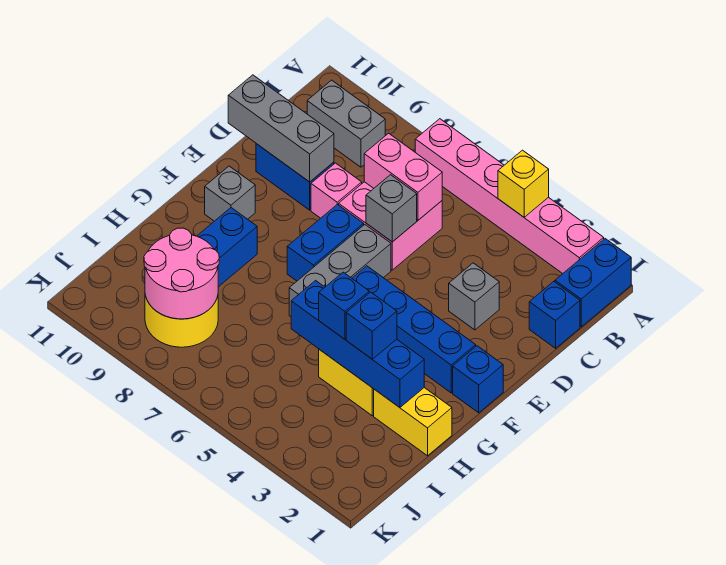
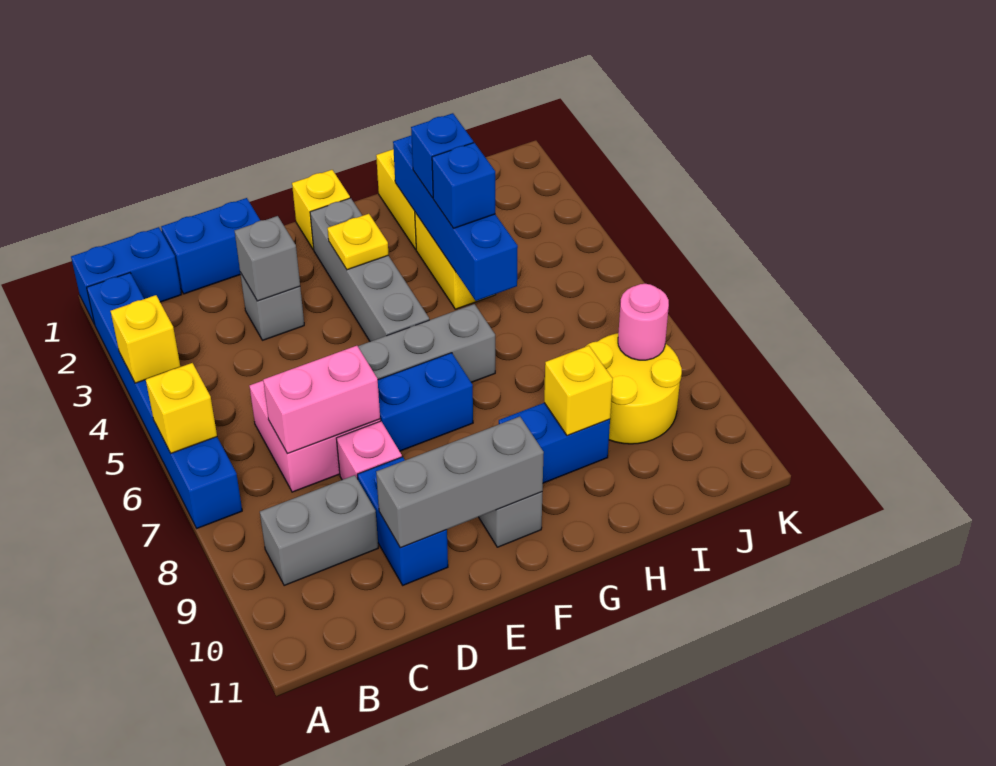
pink brick A2:A7 level 1 -> blue brick A2:A7 level 1
none -> yellow brick A6 level 2
grey brick B9:B10 level 1 -> grey brick B9:C9 level 1
blue brick C1 level 1 -> blue brick C1:D1 level 1
pink brick C6:C7 level 2 -> pink brick C7:D7 level 2
grey brick D6 level 2 -> grey brick D3 level 2
grey brick D9:D11 level 2 -> grey brick D10:F10 level 2
blue brick F1 level 1 -> yellow brick F1 level 1
blue brick F2:F5 level 1 -> grey brick F2:F5 level 1
none -> yellow plate F3 level 2
none -> yellow brick H9 level 2
pink round brick I8:J9 level 2 -> pink round brick J8 level 2

